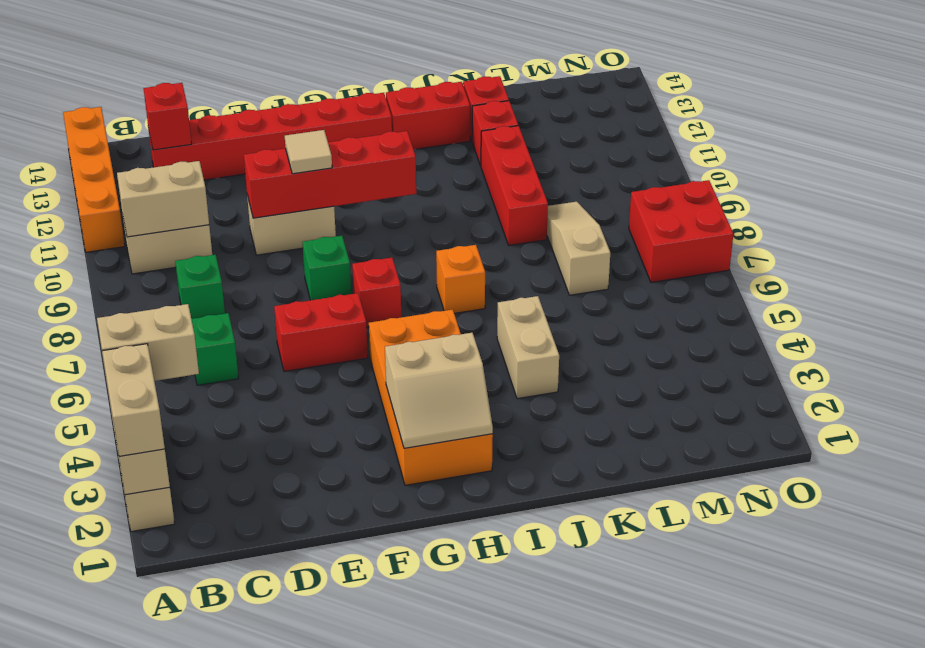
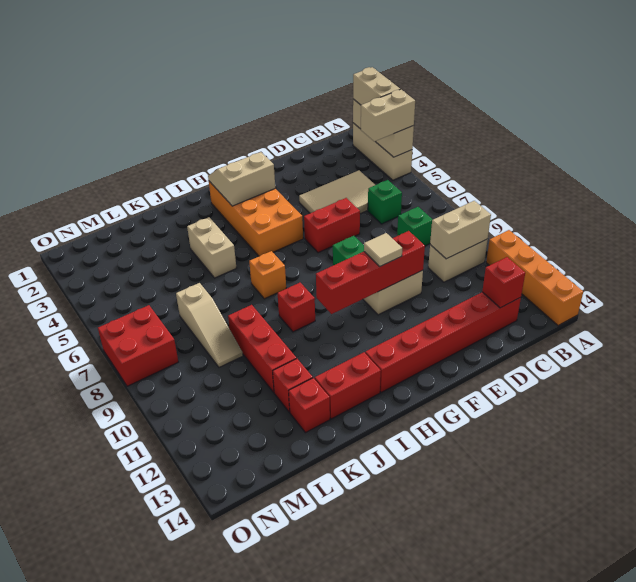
none -> tan tile C4:E5 level 1
red brick G7 level 1 -> red brick I9 level 1

